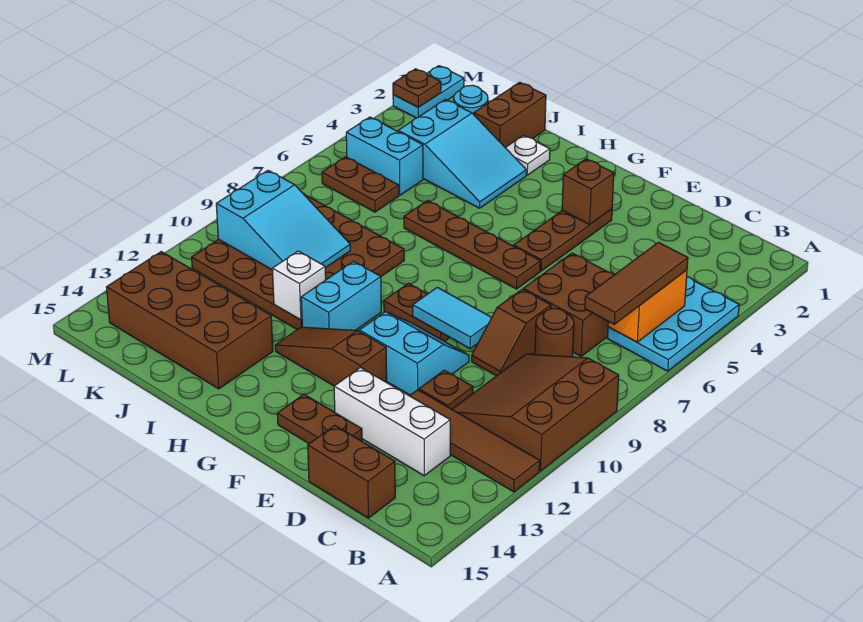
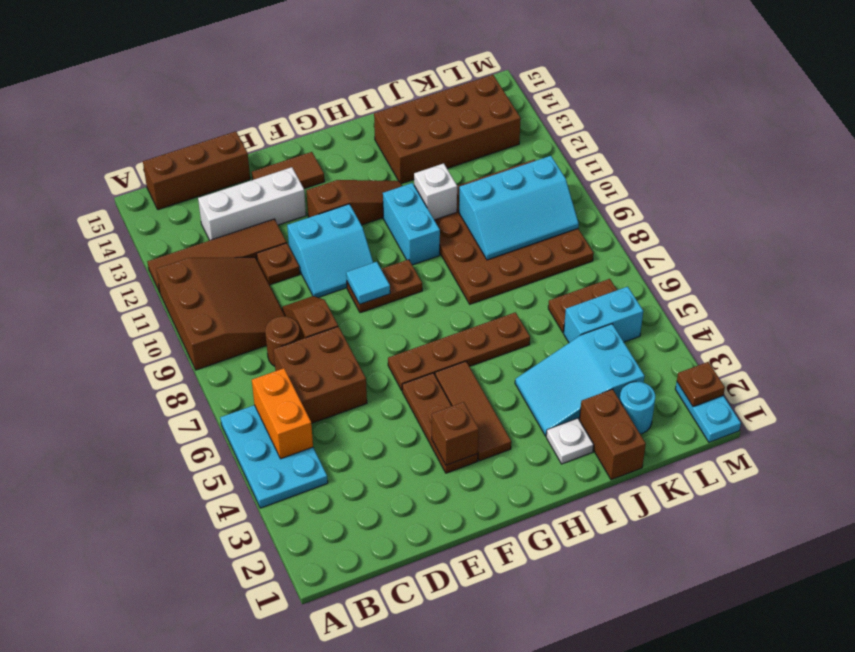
brown tile B5:B7 level 3 -> brown tile G3:G5 level 1
brown brick C15:D15 level 1 -> brown brick B15:D15 level 1
cyan tile E9:F9 level 2 -> cyan tile F9 level 2
brown plate E14:F14 level 1 -> brown tile E14:F14 level 1
cyan slope J9:L10 level 2 top L -> cyan slope J9:L10 level 2 top 10

